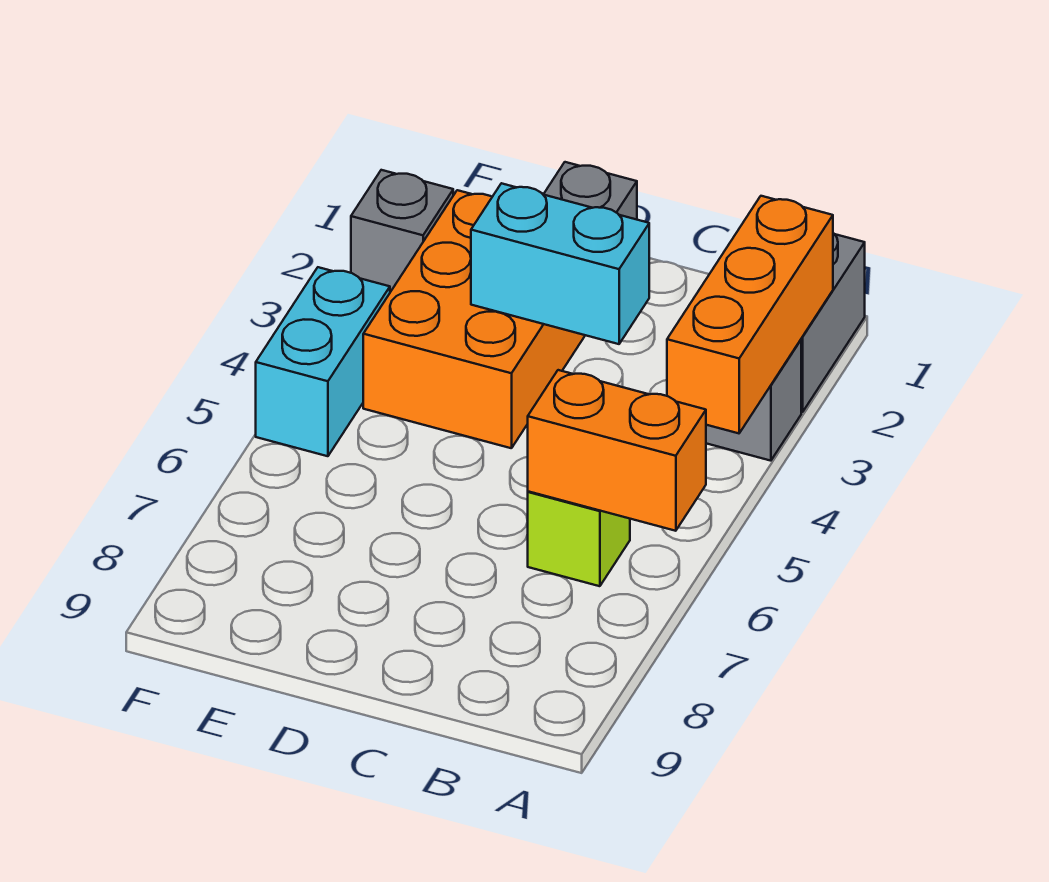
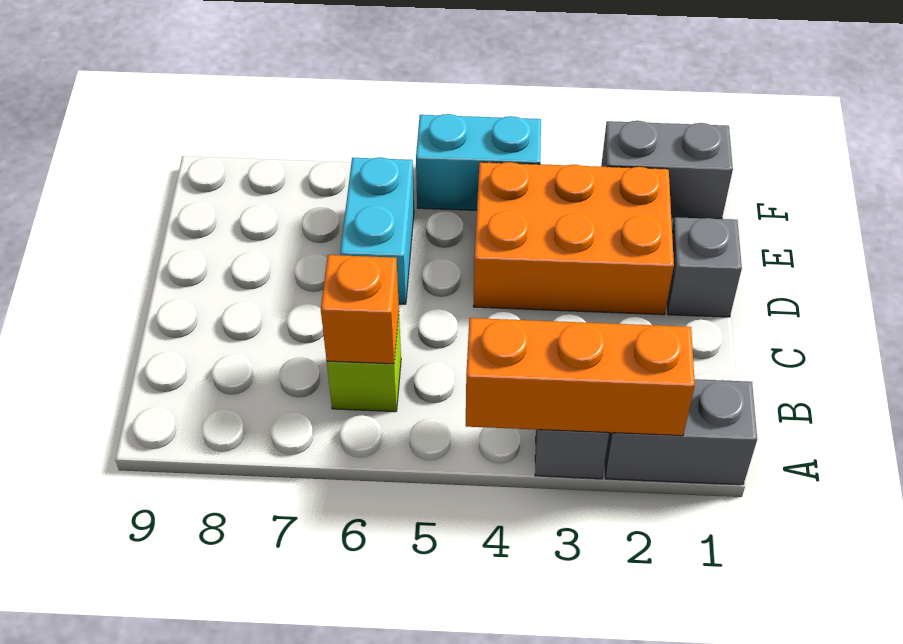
orange brick A6:B6 level 2 -> orange brick B6 level 2
cyan brick C3:D3 level 2 -> cyan brick D6:E6 level 1
grey brick F2 level 1 -> grey brick F1:F2 level 1

